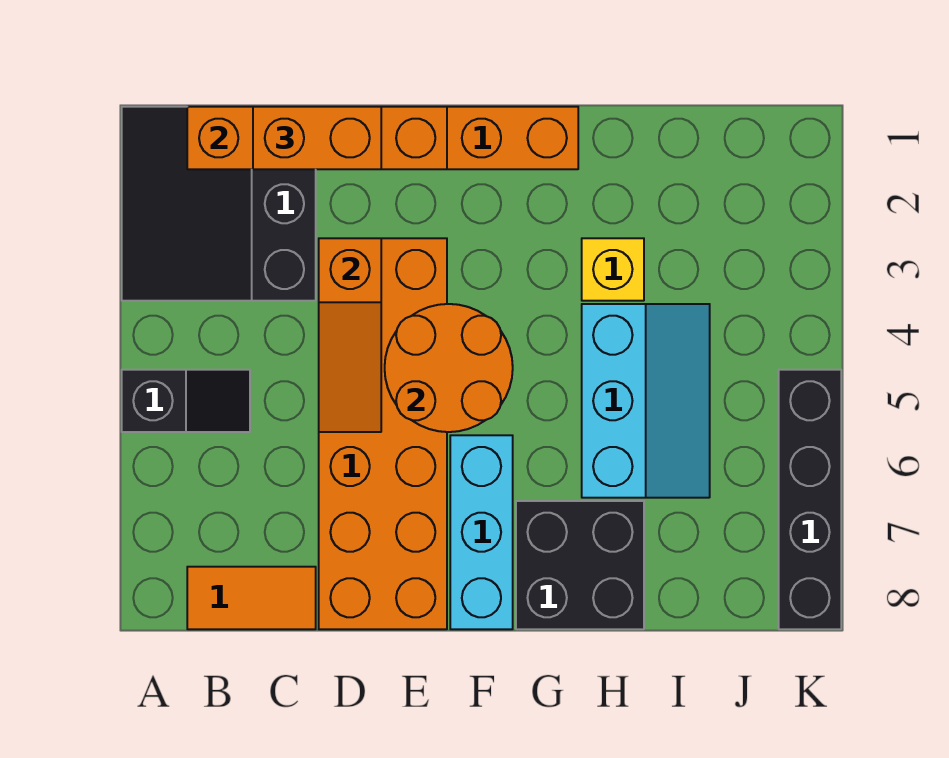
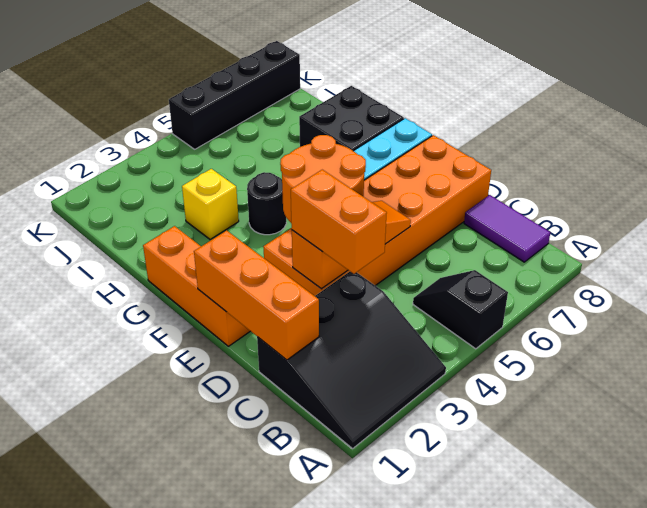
orange brick B1:E1 level 2 -> orange brick C1:E1 level 2
orange tile B8:C8 level 1 -> purple tile B8:C8 level 1
orange brick C1:D1 level 3 -> orange brick C3:D3 level 3
none -> black round brick G4 level 1
cyan slope H4:I6 level 1 top H -> none

